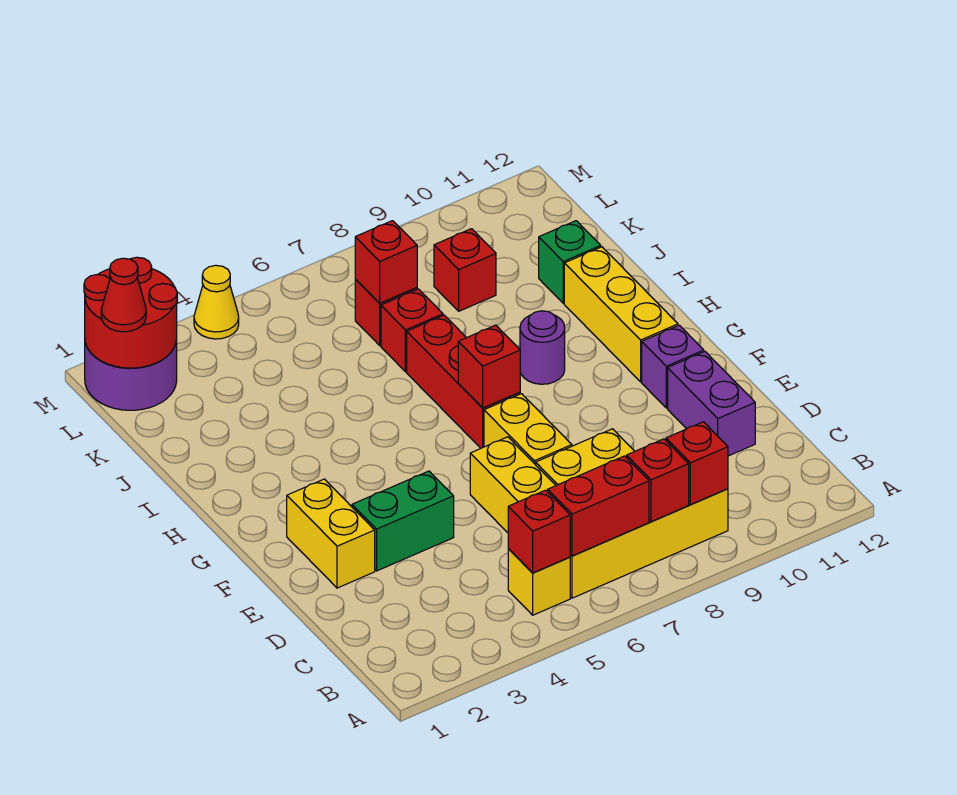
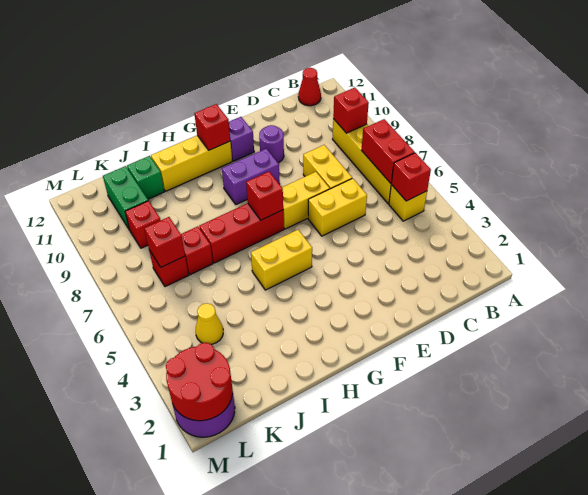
red brick B8 level 2 -> red brick G11 level 2
purple brick D11:E11 level 1 -> purple brick F9:G9 level 1
yellow brick E2:F2 level 1 -> yellow brick G5:H5 level 1
green brick E3:E4 level 1 -> green brick K10:K11 level 1
purple round brick H9 level 1 -> purple round brick E10 level 1
red cone L1 level 3 -> red cone B12 level 1
yellow cone M4 level 1 -> yellow cone K4 level 1

